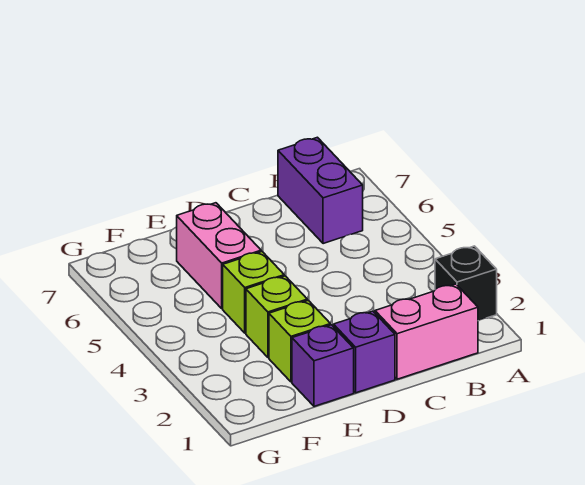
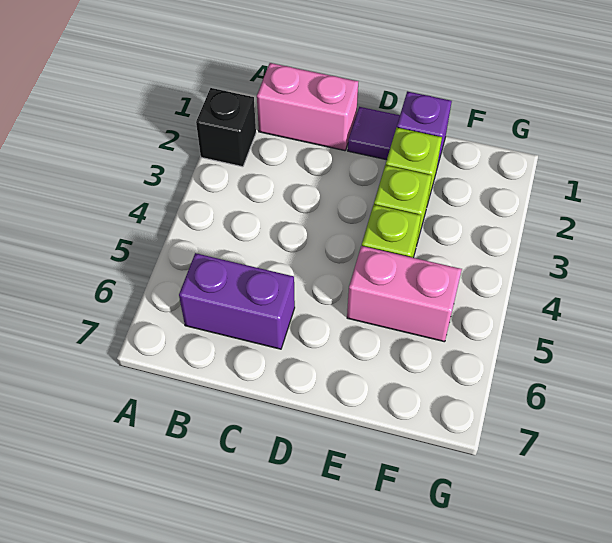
purple brick B6:B7 level 1 -> purple brick B6:C6 level 1
purple brick D1 level 1 -> purple tile D1 level 1
pink brick E5:E6 level 1 -> pink brick E5:F5 level 1

